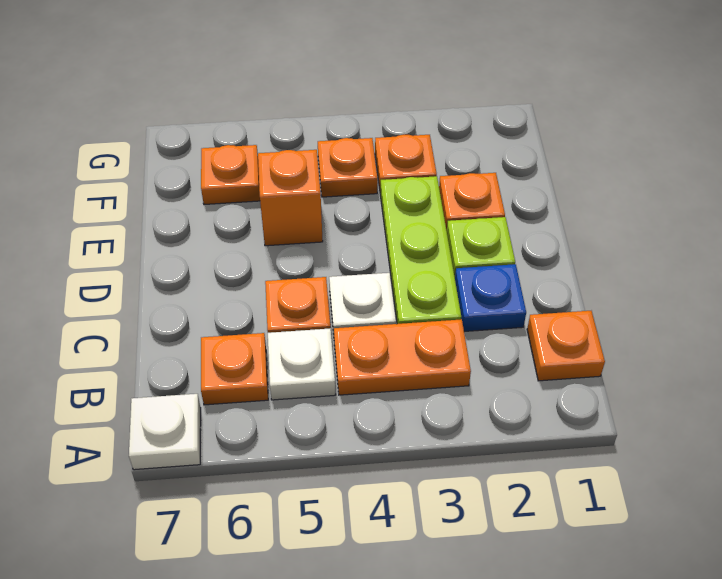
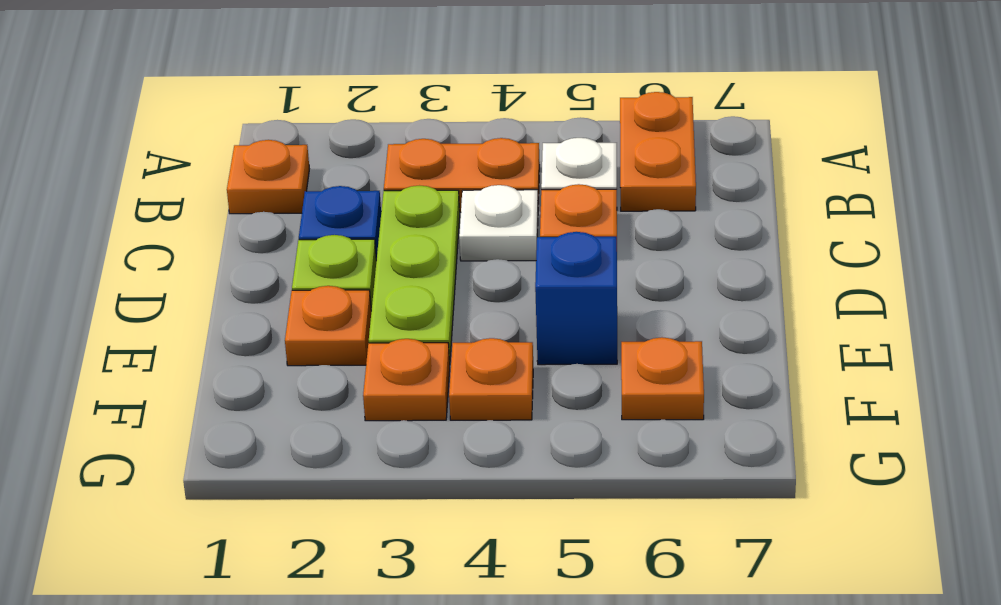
white plate A7 level 1 -> none
orange plate B6 level 1 -> orange plate A6:B6 level 1
orange brick E5 level 1 -> blue brick E5 level 1

